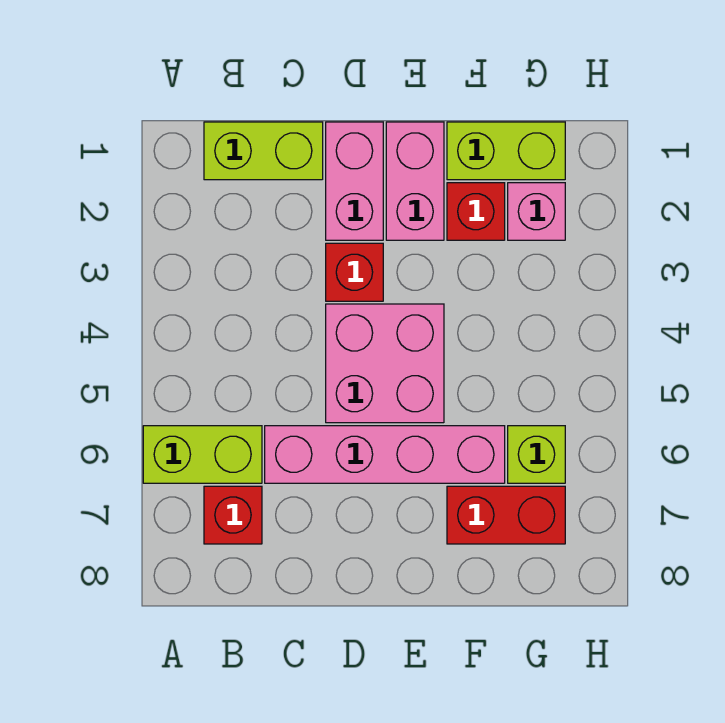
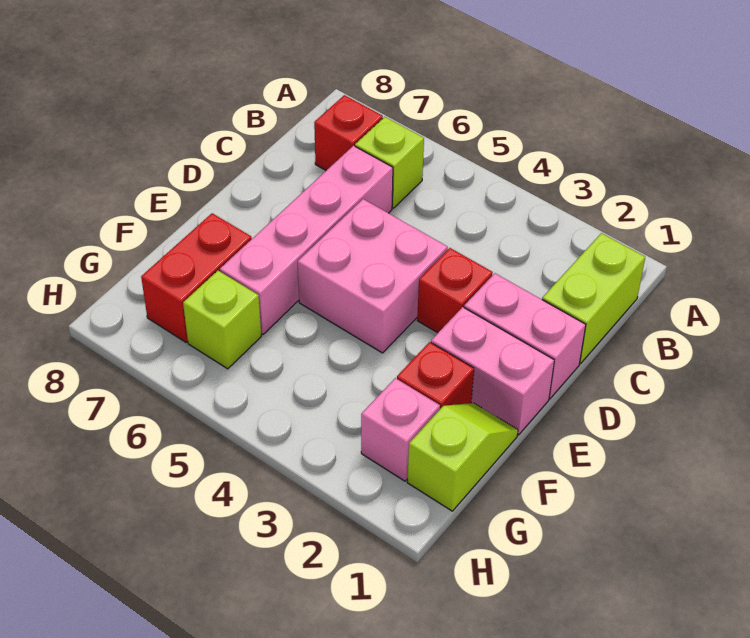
lime brick A6:B6 level 1 -> lime brick B6 level 1
lime brick F1:G1 level 1 -> lime slope F1:G1 level 1 top G

